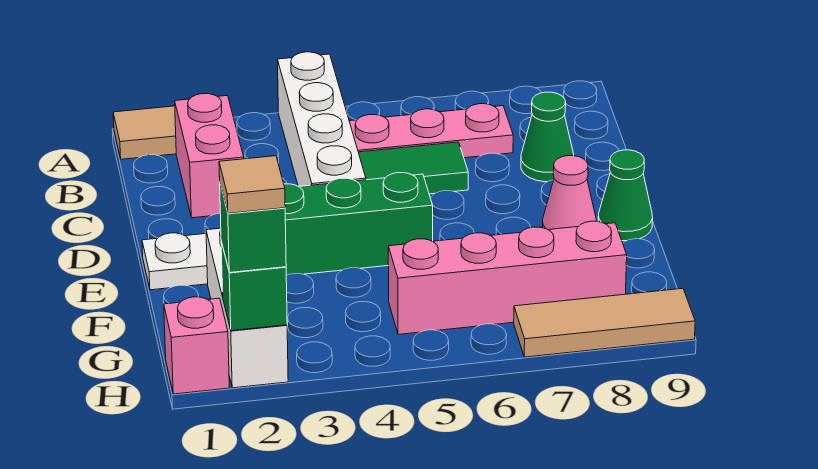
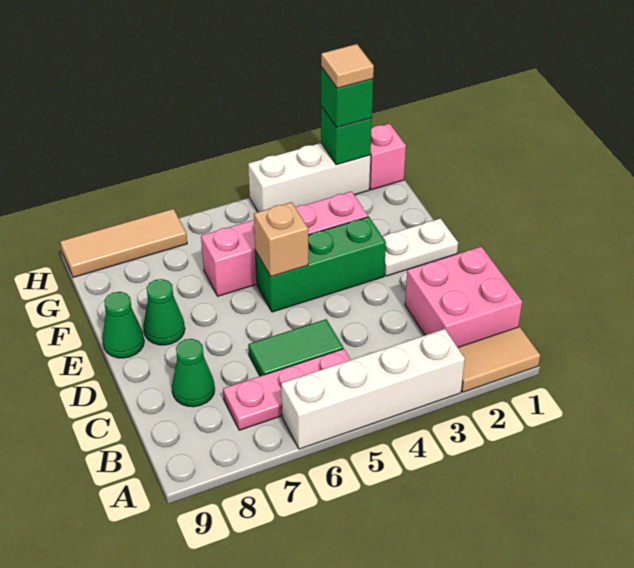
white brick A4:D4 level 1 -> white brick A3:A6 level 1
pink brick B2:C2 level 1 -> pink brick B1:C2 level 1
none -> tan brick E5 level 2
pink cone E8 level 1 -> green cone E8 level 1
white brick F2:H2 level 1 -> white brick H2:H4 level 1
pink brick G5:G8 level 1 -> pink brick F3:F6 level 1

